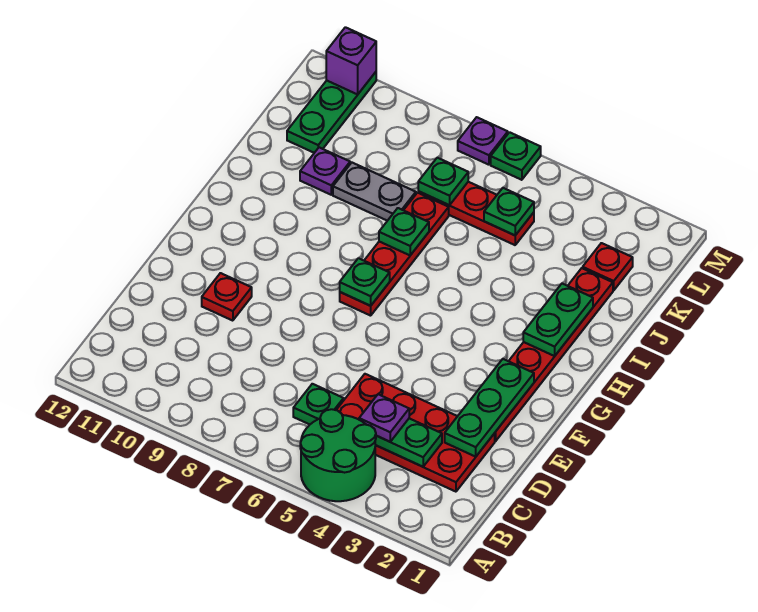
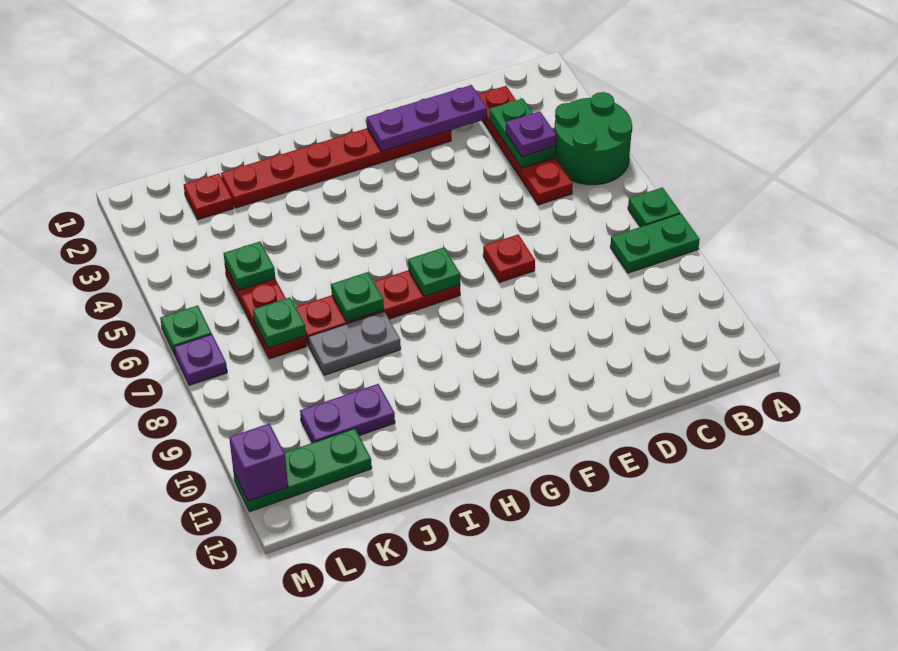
red plate C2:D5 level 1 -> red plate C2:C5 level 1
green plate C6 level 1 -> green plate A7 level 1
green plate D2:F2 level 2 -> purple plate D2:F2 level 2
red plate E10 level 1 -> red plate E7 level 1
green plate H2:I2 level 2 -> green plate A8:B8 level 1
grey plate J8:J9 level 1 -> grey plate I8:J8 level 1
purple plate J10 level 1 -> purple plate J10:K10 level 1

